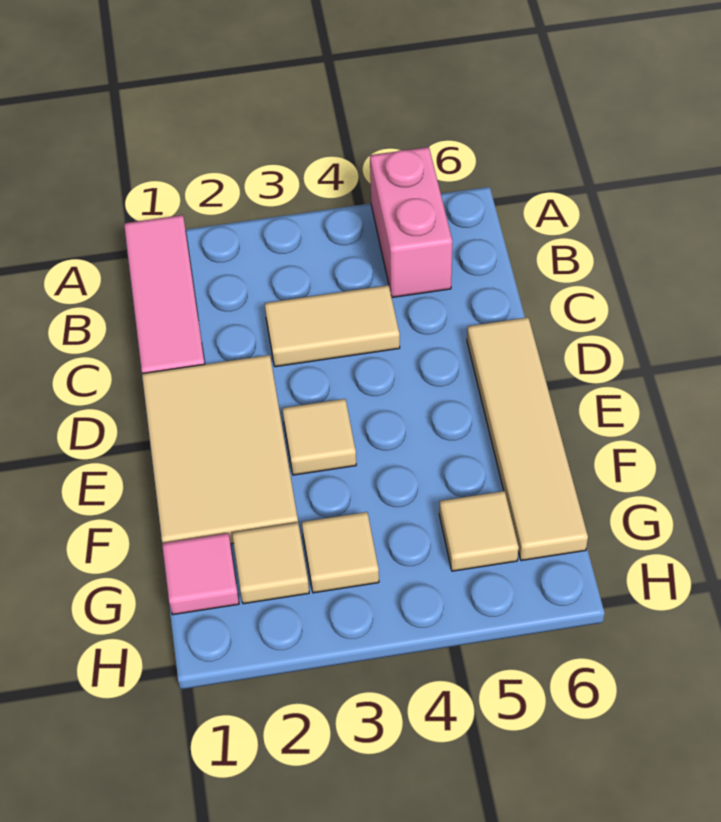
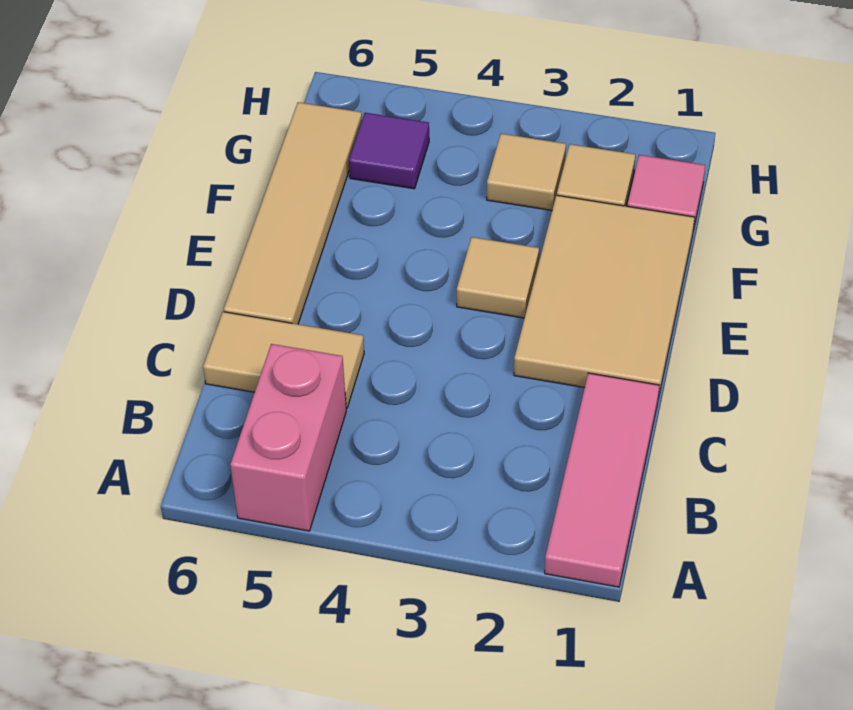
tan tile C3:C4 level 1 -> tan tile C5:C6 level 1
tan tile G5 level 1 -> purple tile G5 level 1

